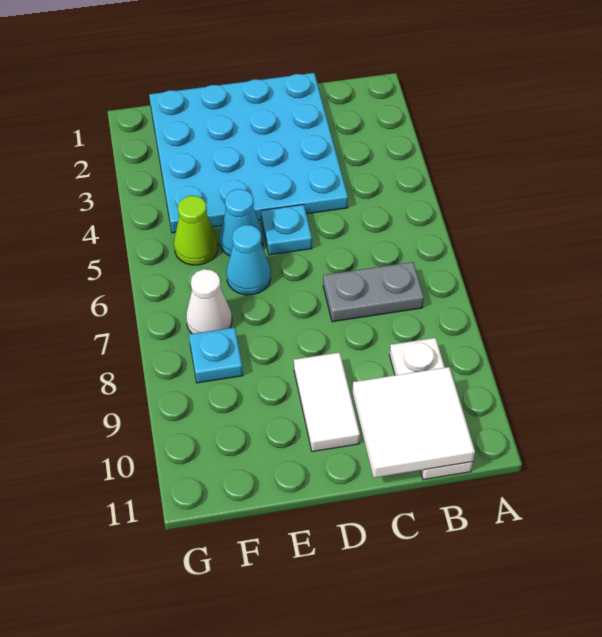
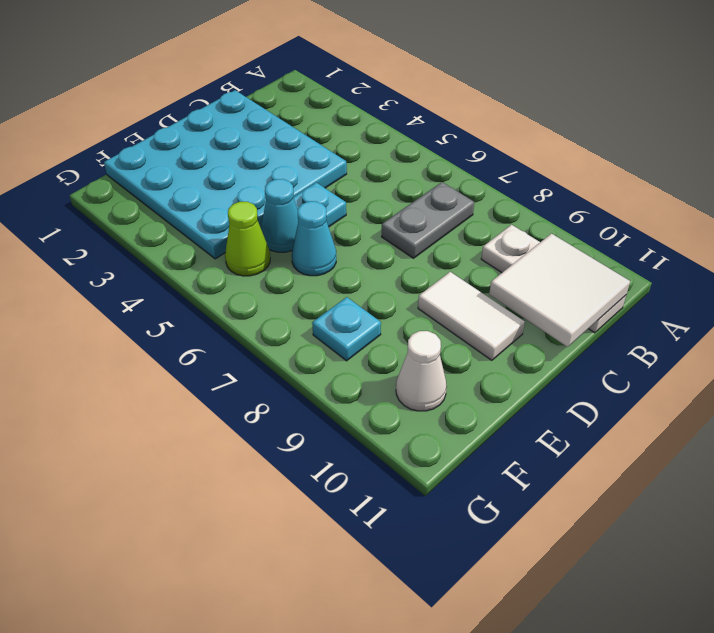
white cone F7 level 1 -> white cone F10 level 1

